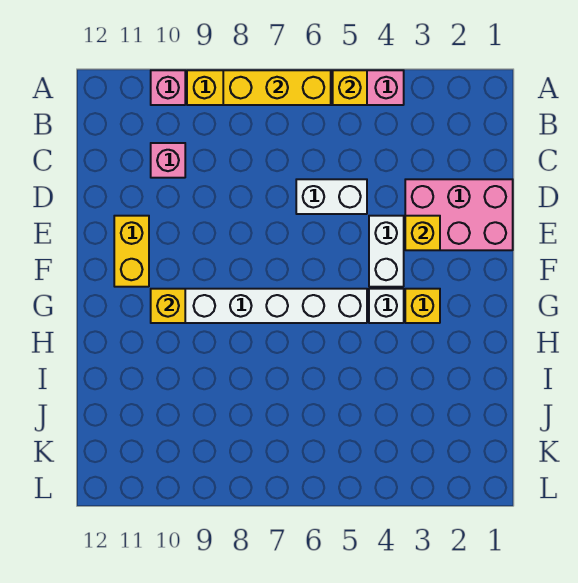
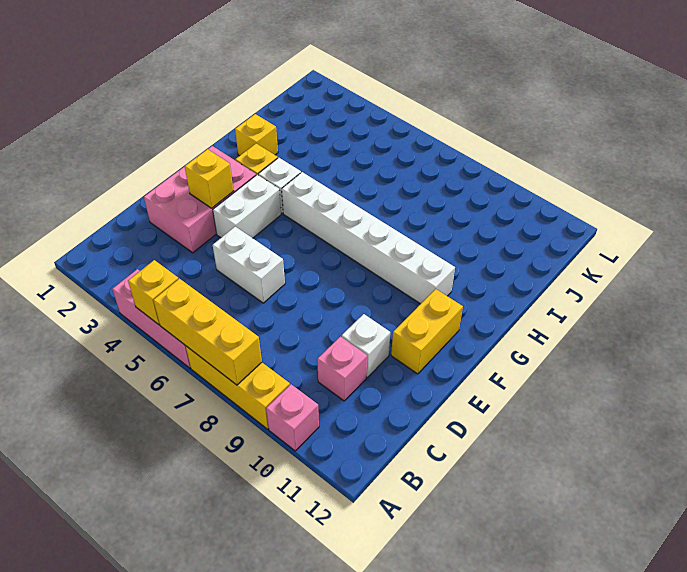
pink brick D1:E3 level 1 -> pink brick D2:F3 level 1
none -> white brick D10 level 1
yellow brick G10 level 2 -> yellow brick H2 level 1

